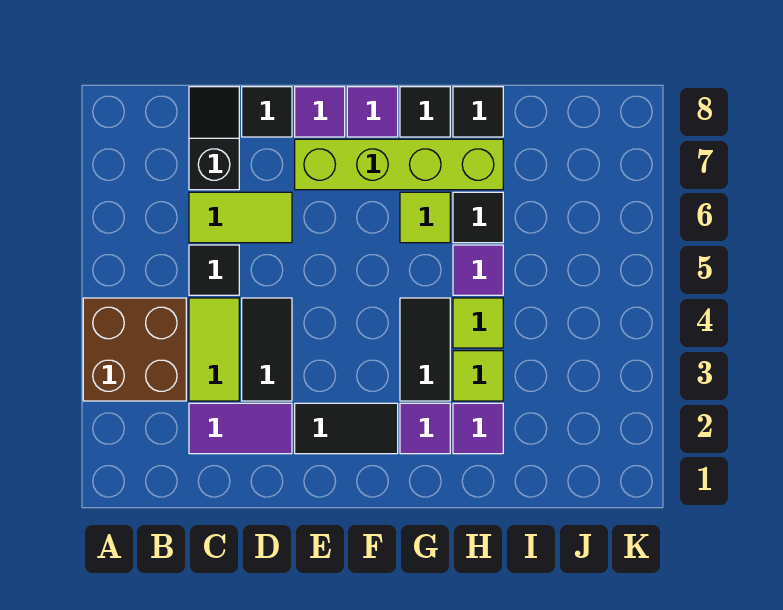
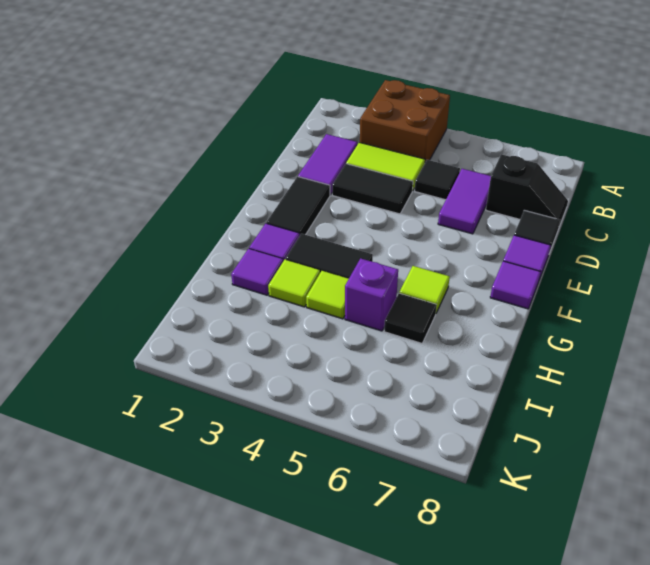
lime tile C6:D6 level 1 -> purple tile C6:D6 level 1
lime brick E7:H7 level 1 -> none
black tile G8 level 1 -> none
purple tile H5 level 1 -> purple brick H5 level 1
black tile H8 level 1 -> none

